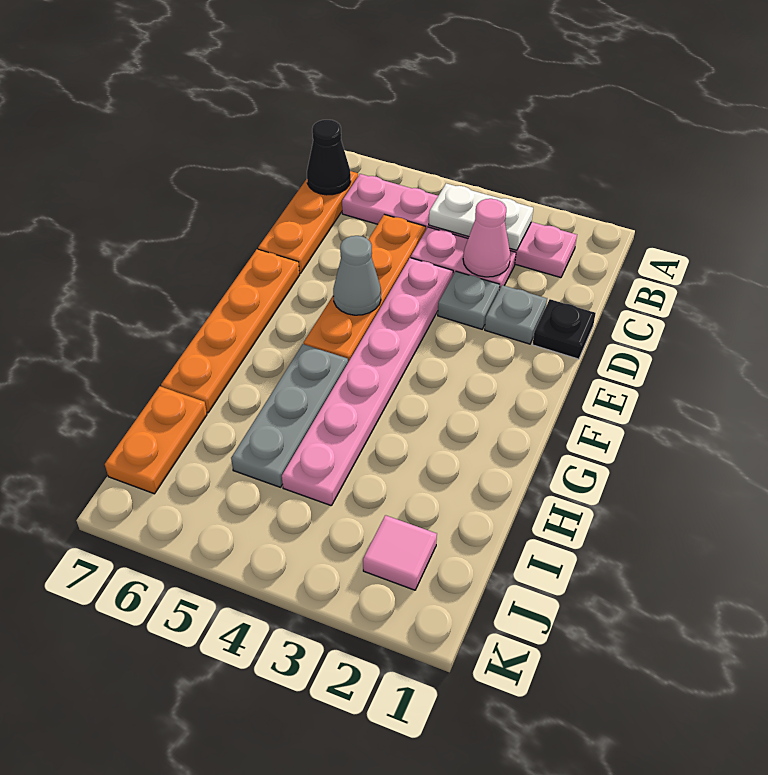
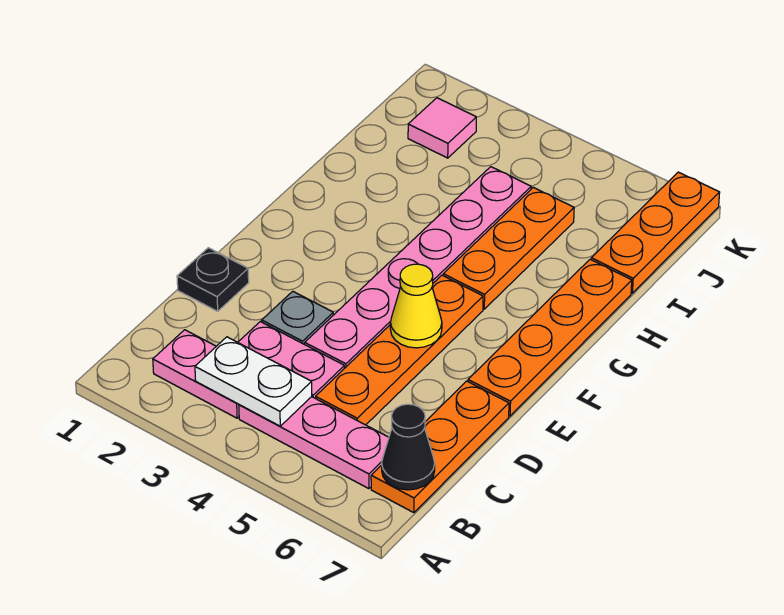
pink cone C3 level 2 -> none
grey plate D2 level 1 -> none
grey cone E5 level 2 -> yellow cone E5 level 2
grey plate G5:I5 level 1 -> orange plate G5:I5 level 1
orange plate I7:J7 level 1 -> orange plate I7:K7 level 1

